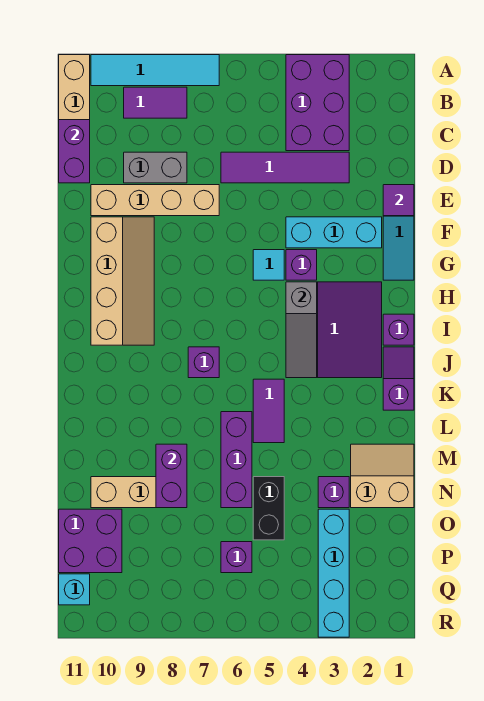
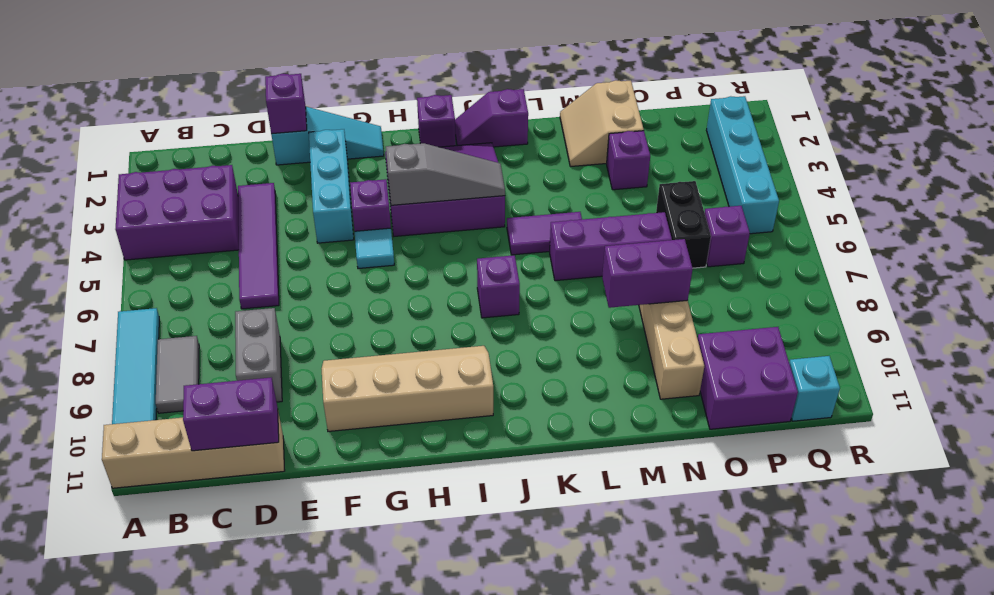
purple tile B8:B9 level 1 -> grey tile B8:B9 level 1
purple tile E1 level 2 -> purple brick E1 level 2
tan brick E7:E10 level 1 -> none
black brick N5:O5 level 1 -> black brick O5:O6 level 1
cyan brick O3:R3 level 1 -> cyan brick Q2:Q5 level 1

